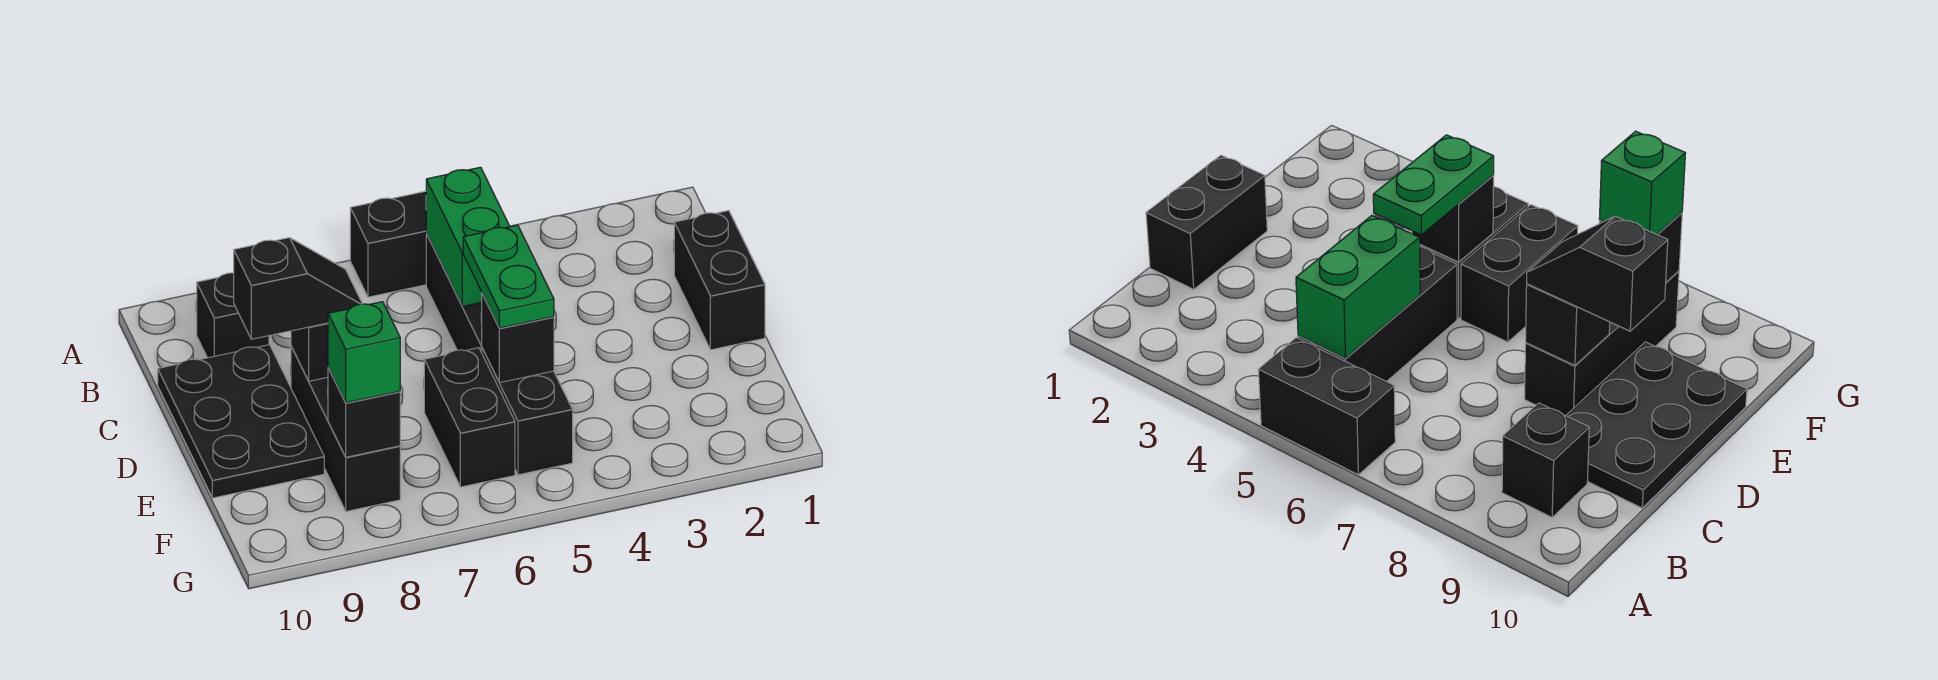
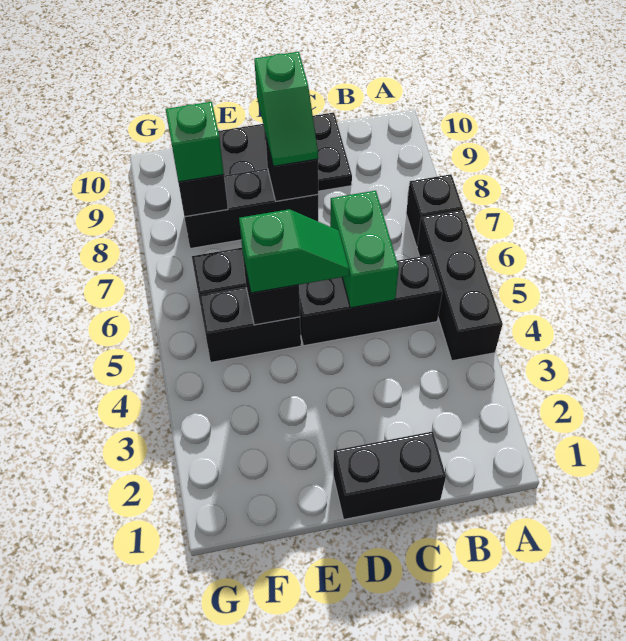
black brick A5:A6 level 1 -> black brick A4:A6 level 1
green brick B5:C5 level 2 -> green brick C5:C6 level 2
black brick B9 level 1 -> black brick A7 level 1
green plate D5:E5 level 3 -> green slope D5:E5 level 3 top E
black slope D8:D9 level 3 top 9 -> green slope D8:D9 level 3 top 9

